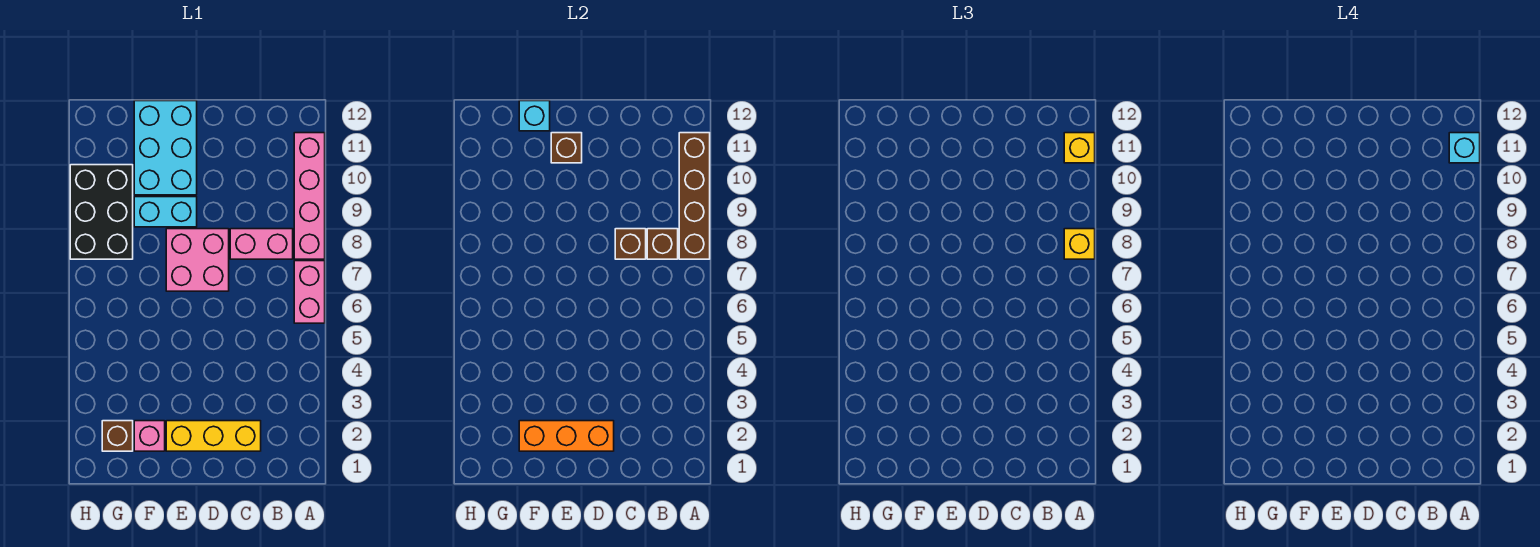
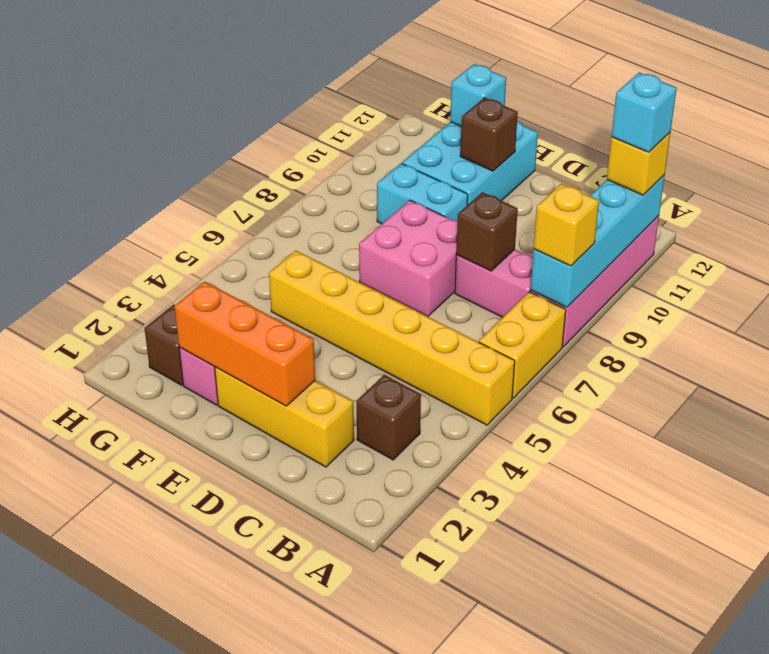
none -> yellow brick A5:F5 level 1
pink brick A6:A7 level 1 -> yellow brick A6:A7 level 1
brown brick A8:A11 level 2 -> cyan brick A8:A11 level 2
brown brick B8 level 2 -> brown brick B3 level 1
black brick G8:H10 level 1 -> none

